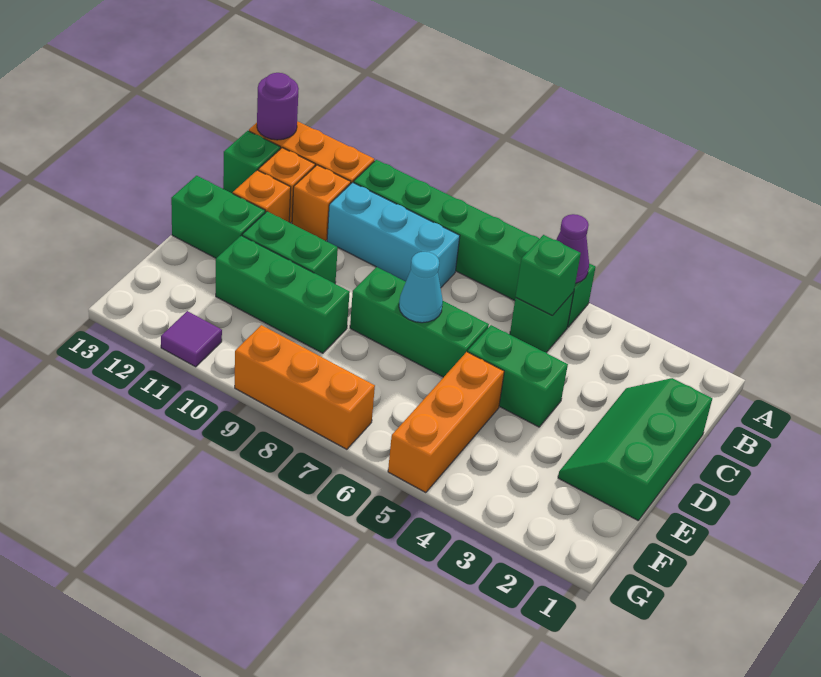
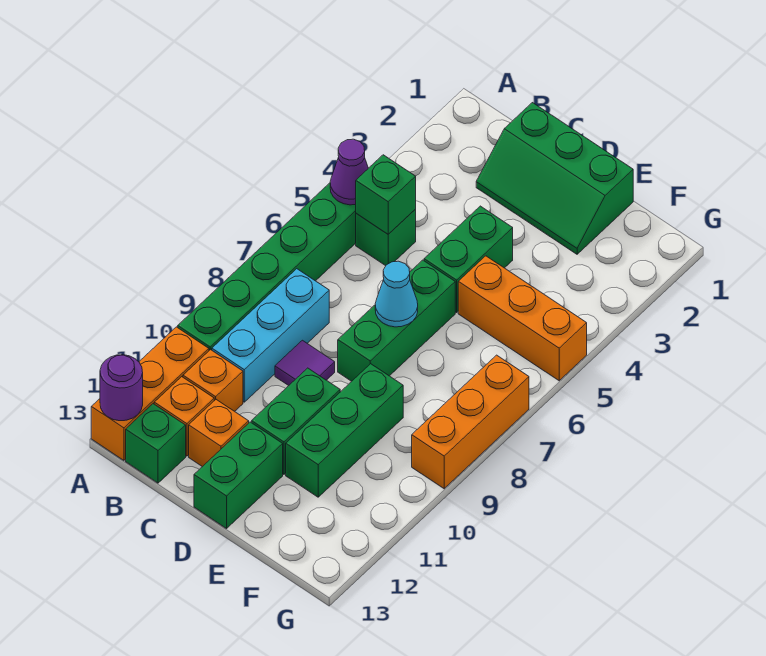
purple tile G11 level 1 -> purple tile C9 level 1

